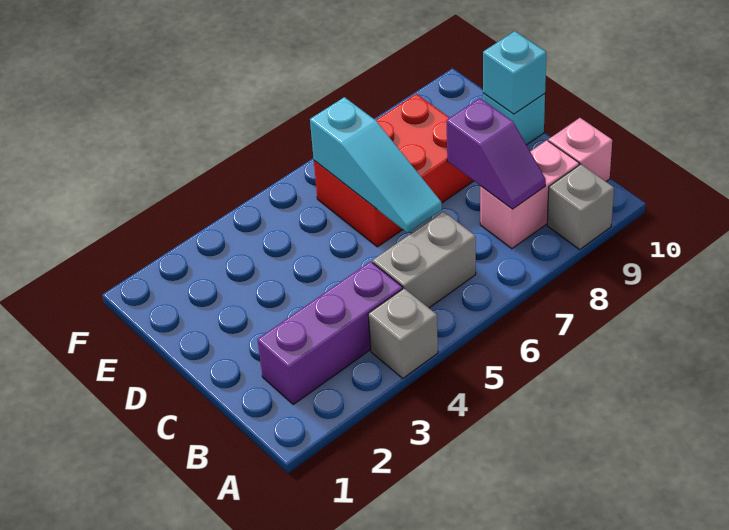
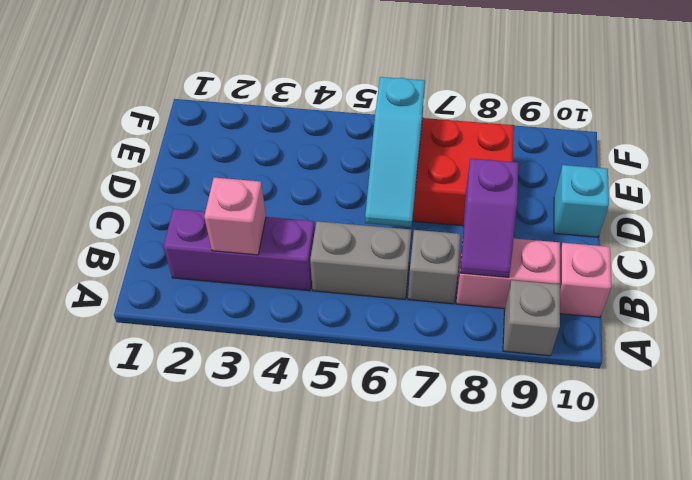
grey brick A4 level 1 -> grey brick B7 level 1
none -> pink brick B3 level 2
cyan brick D10 level 2 -> none

